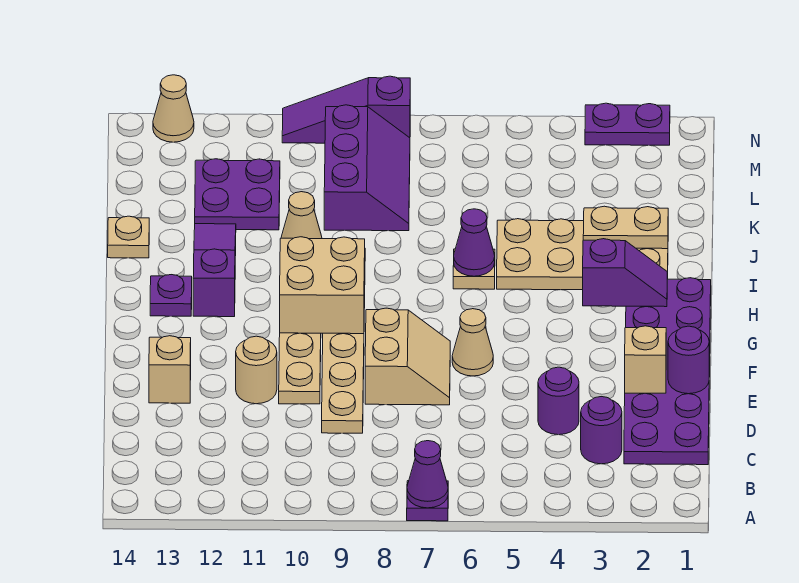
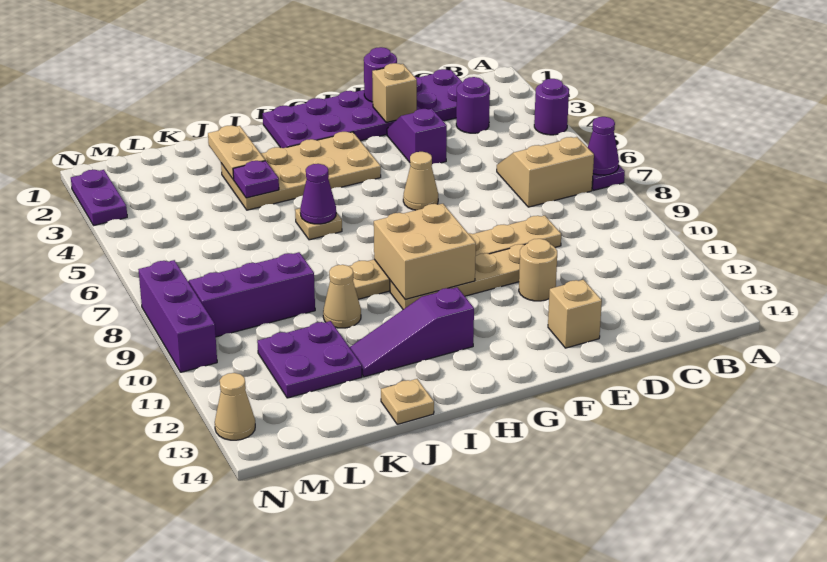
purple round brick D4 level 1 -> purple round brick A4 level 1
tan slope E7:F8 level 1 top 8 -> tan slope B6:C7 level 1 top 7
purple slope H2:H3 level 2 top 3 -> purple slope E3:E4 level 1 top 4
purple plate H13 level 1 -> purple plate J4 level 2
tan plate I2:J5 level 1 -> tan plate G3:J4 level 1
purple slope N8:N10 level 1 top 8 -> purple brick N8:N10 level 1

